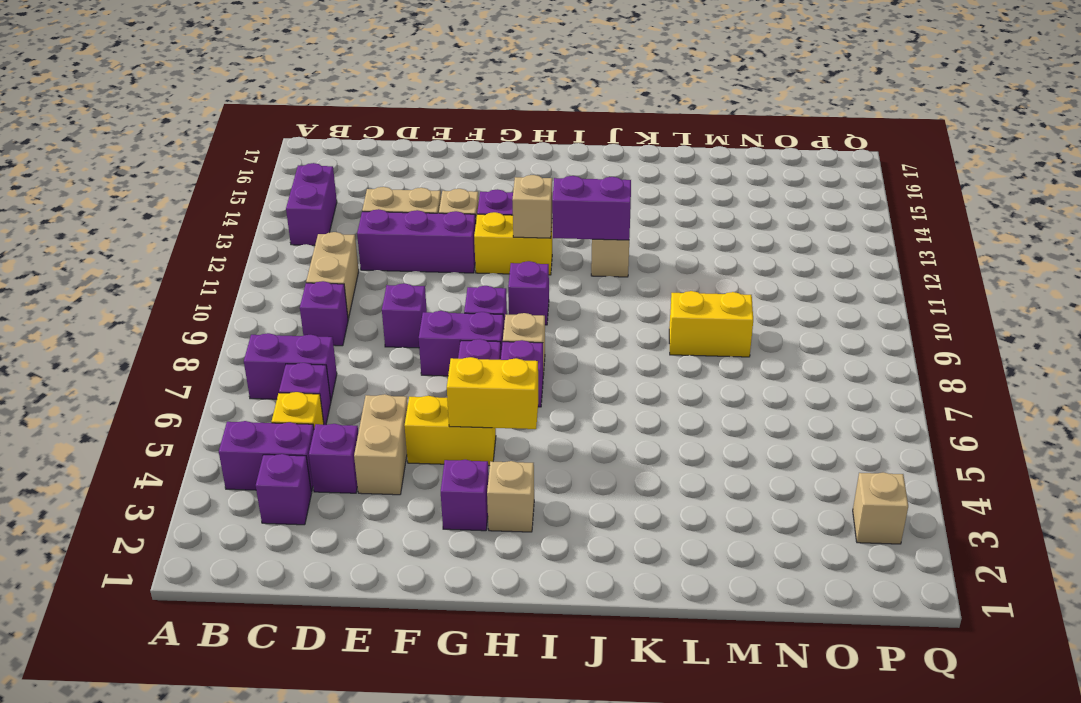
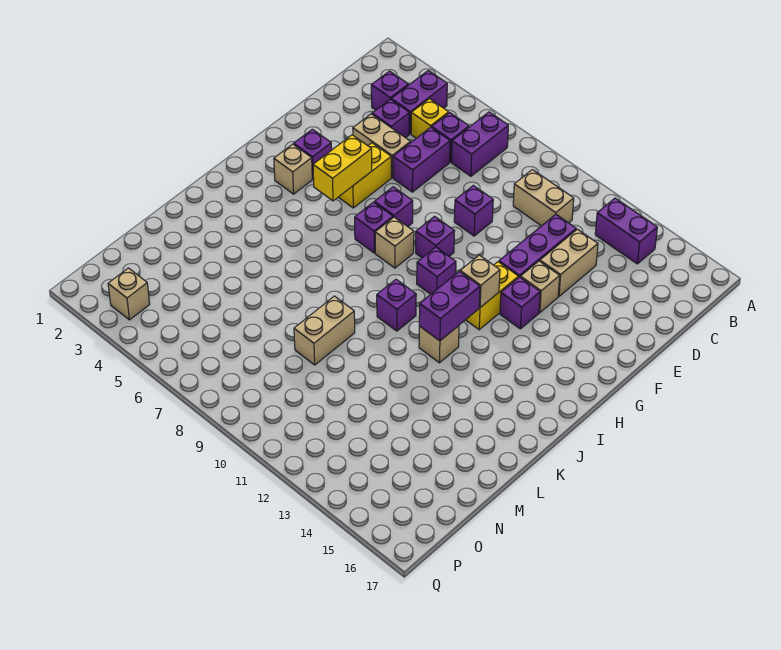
purple brick C9 level 1 -> purple brick J10 level 1
purple brick F8:G8 level 1 -> purple brick D6:E6 level 1
yellow brick L9:M9 level 1 -> tan brick L9:M9 level 1

